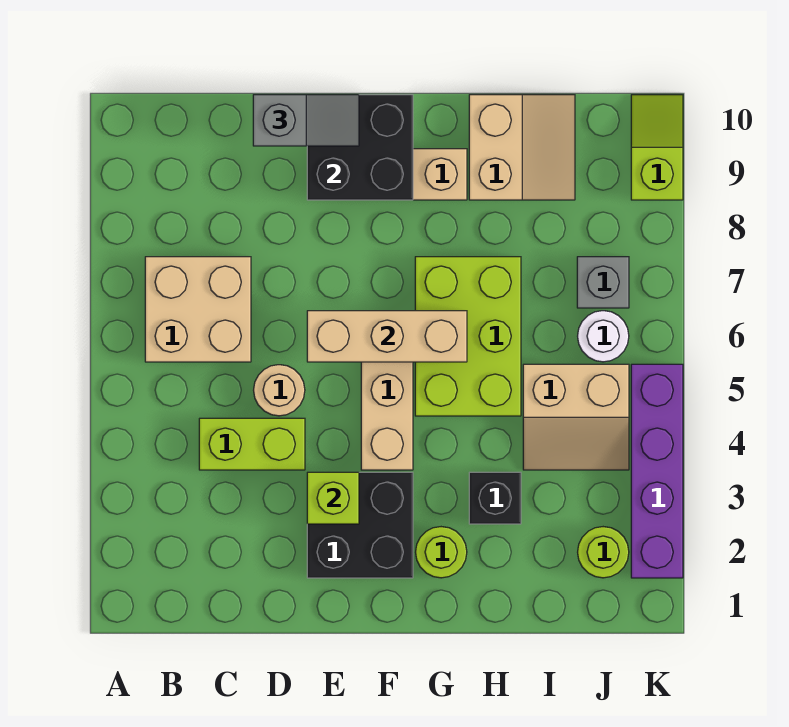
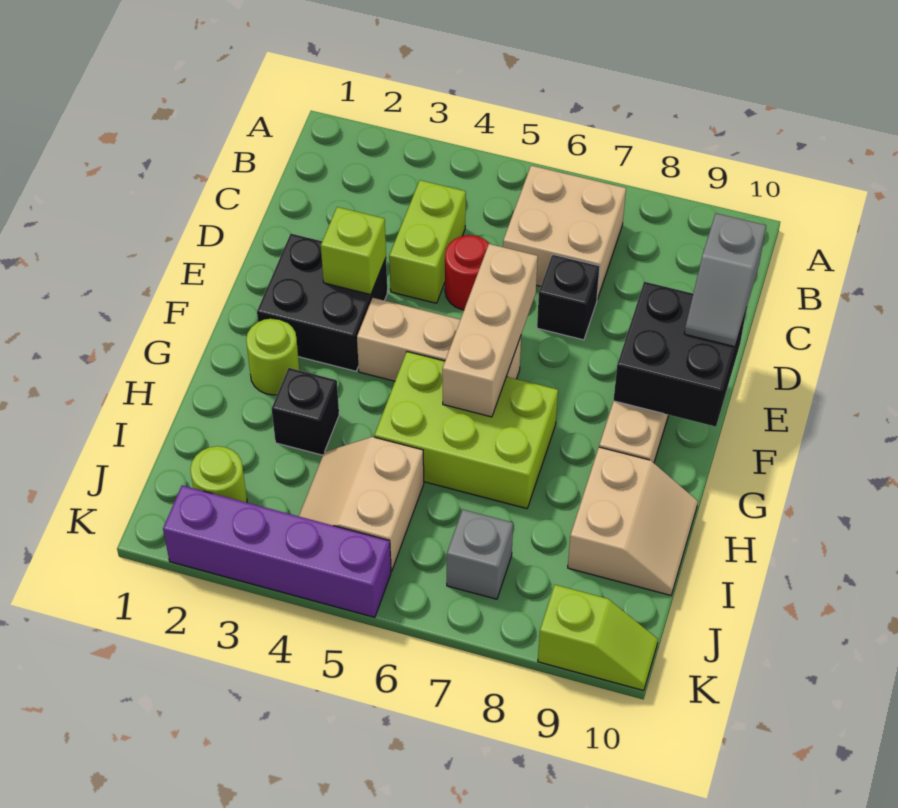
tan round brick D5 level 1 -> red round brick D5 level 1
none -> black brick D7 level 1
tan slope H9:I10 level 1 top H -> tan slope H9:I10 level 1 top 9
white round brick J6 level 1 -> none

